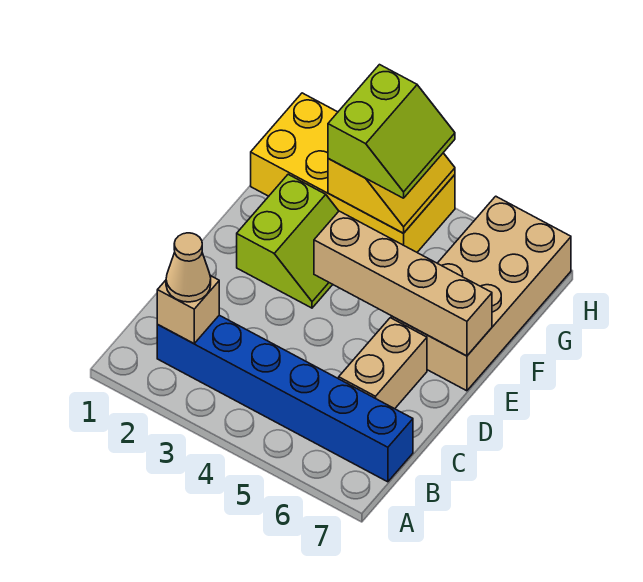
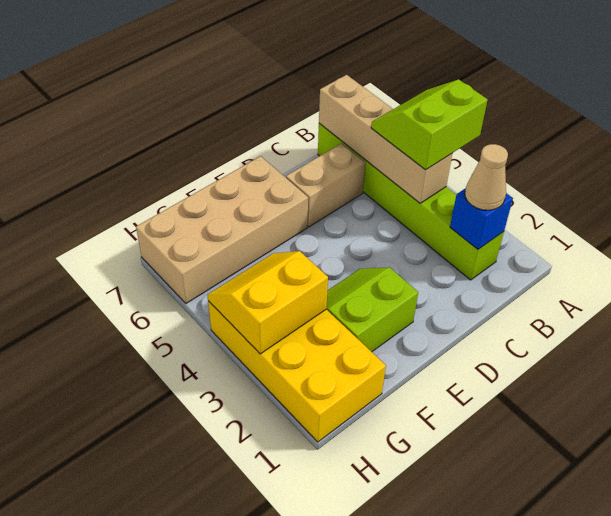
blue brick B2:B7 level 1 -> lime brick B2:B7 level 1
tan brick B2 level 2 -> blue brick B2 level 2
tan brick E4:E7 level 2 -> tan brick B4:B7 level 2
lime slope G3:H4 level 3 top 3 -> lime slope A4:B5 level 3 top 4

